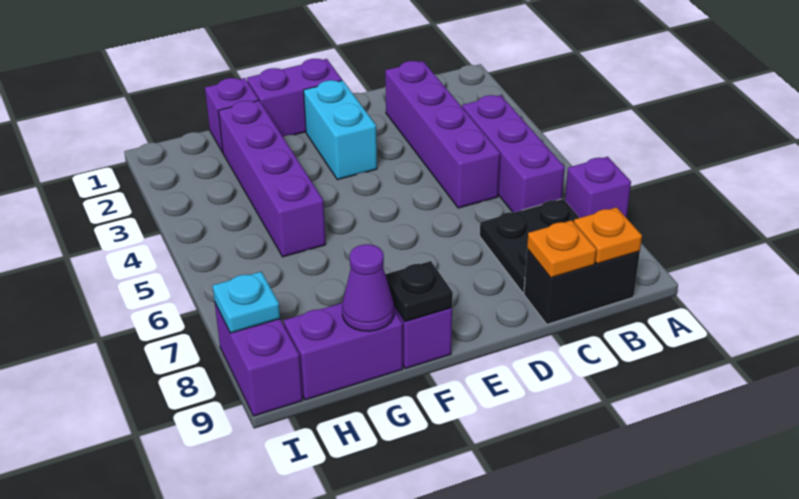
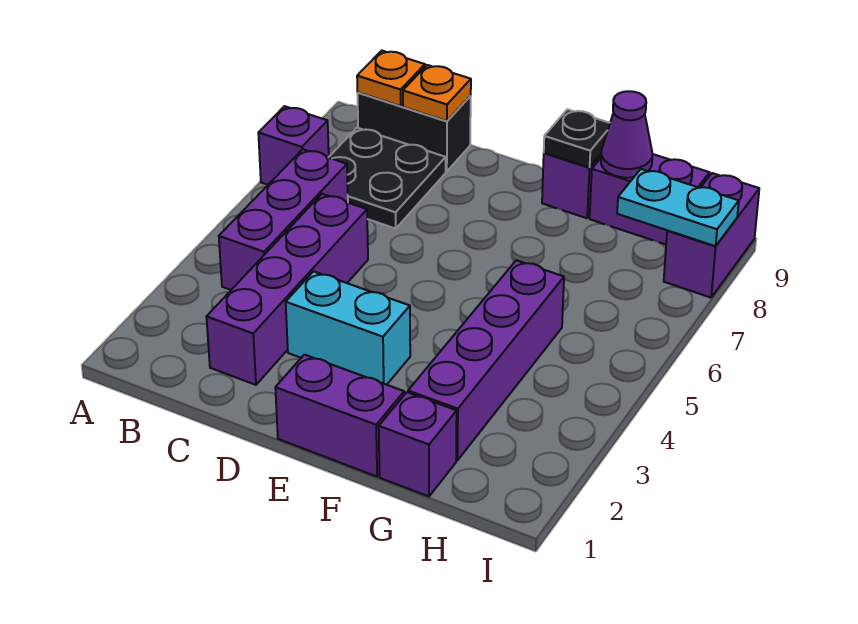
cyan brick E2:E3 level 1 -> cyan brick D3:E3 level 1
cyan plate I8 level 2 -> cyan plate H8:I8 level 2

